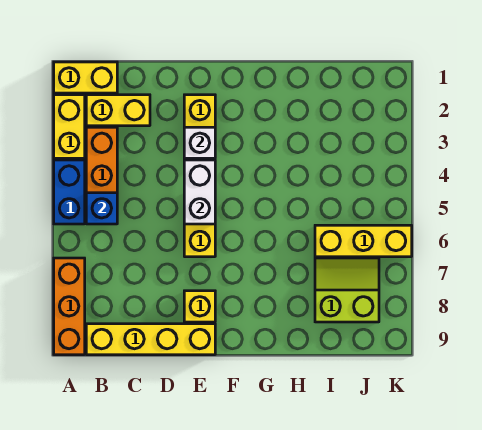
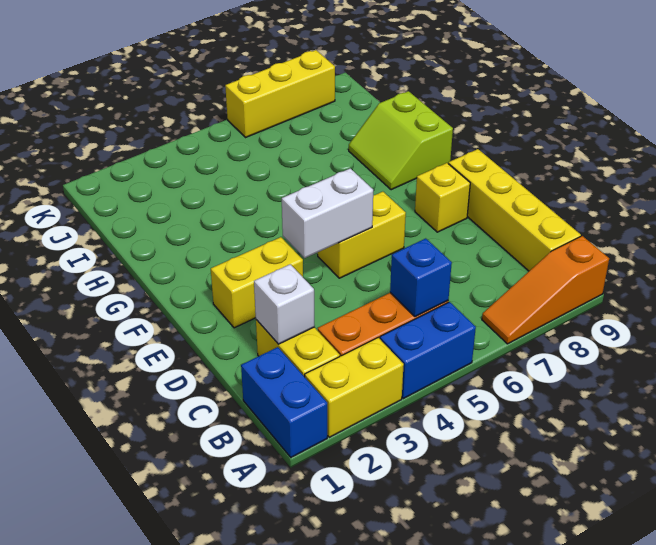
yellow brick A1:B1 level 1 -> blue brick A1:B1 level 1
orange brick A7:A9 level 1 -> orange slope A7:A9 level 1 top 9
white brick E3 level 2 -> white brick C2 level 2
yellow brick I6:K6 level 1 -> yellow brick K6:K8 level 1
lime slope I7:J8 level 1 top 8 -> lime slope G8:H9 level 1 top 9

